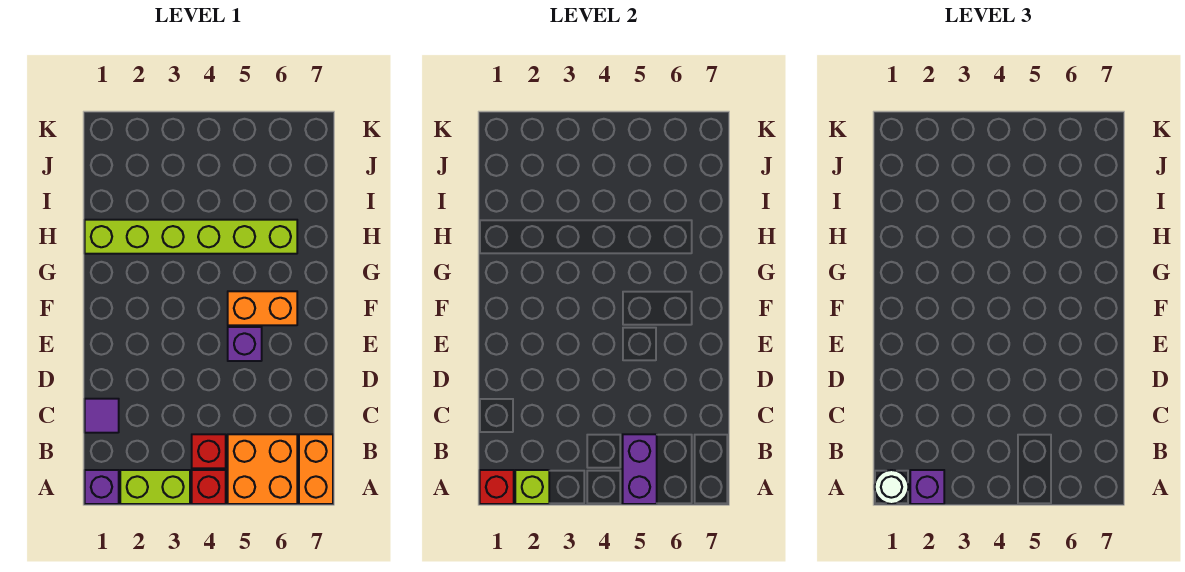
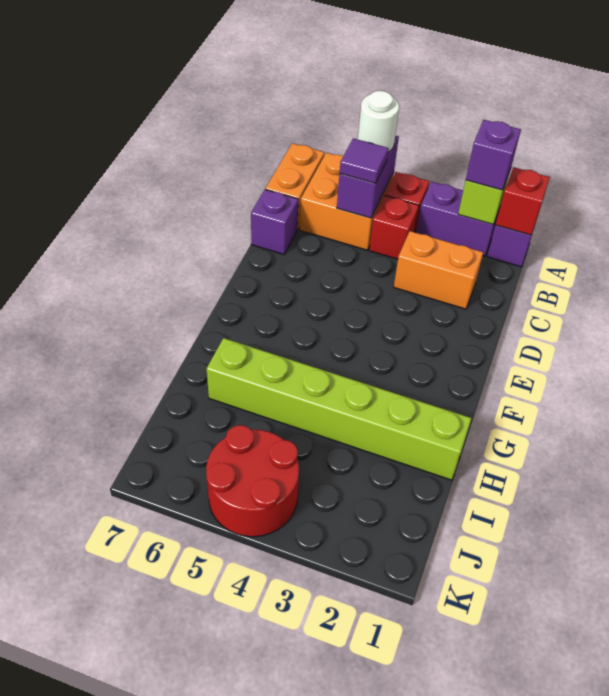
white round brick A1 level 3 -> white round brick A5 level 3
lime brick A2:A3 level 1 -> purple brick A2:A3 level 1
purple tile C1 level 1 -> purple tile B5 level 3
purple brick E5 level 1 -> purple brick C7 level 1
orange brick F5:F6 level 1 -> orange brick C2:C3 level 1
none -> red round brick J4:K5 level 1

